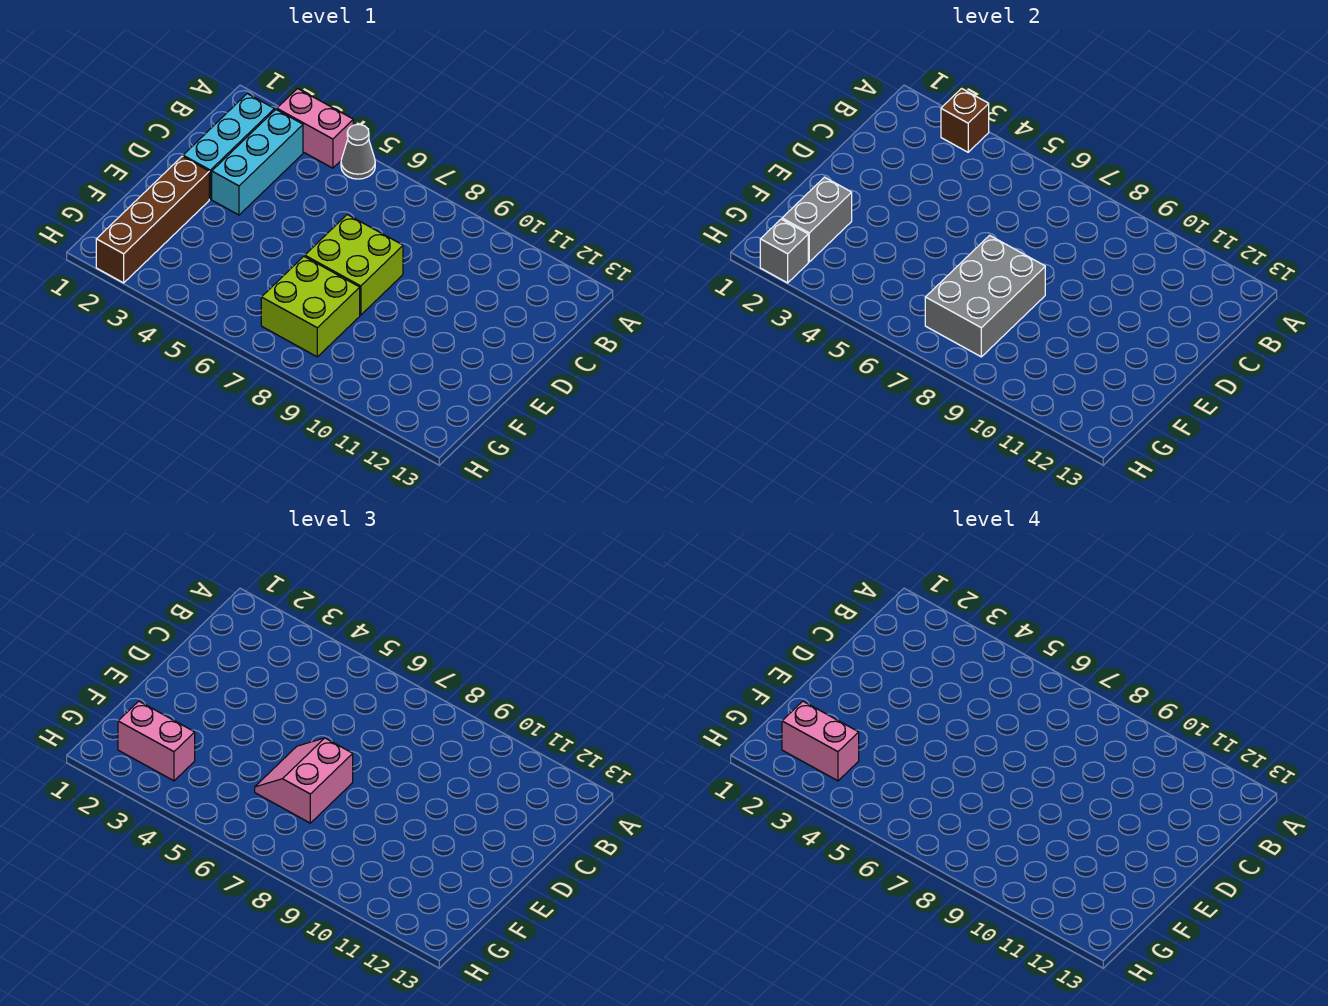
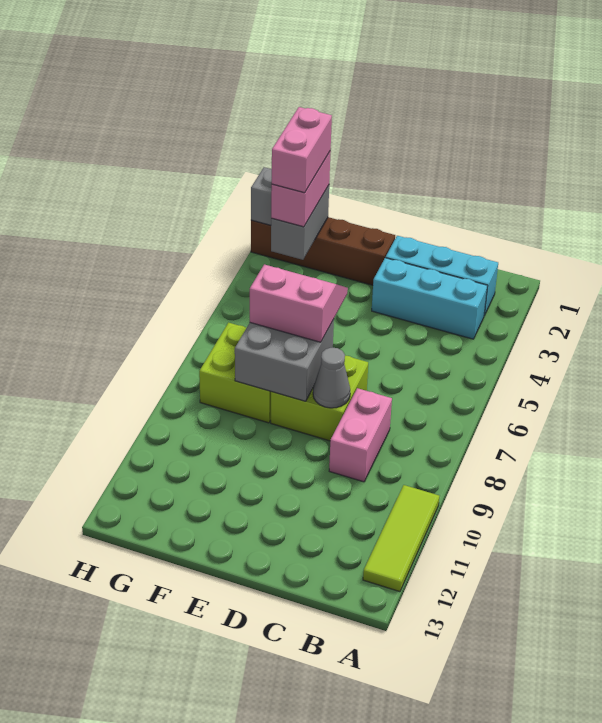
pink brick A3:A4 level 1 -> pink brick C8:C9 level 1
brown brick A3 level 2 -> none
grey cone A5 level 1 -> grey cone D8 level 2
none -> lime tile A10:A12 level 1
grey brick E7:G8 level 2 -> grey brick E7:F8 level 2
grey brick F2:G2 level 2 -> grey brick G2:G3 level 2

